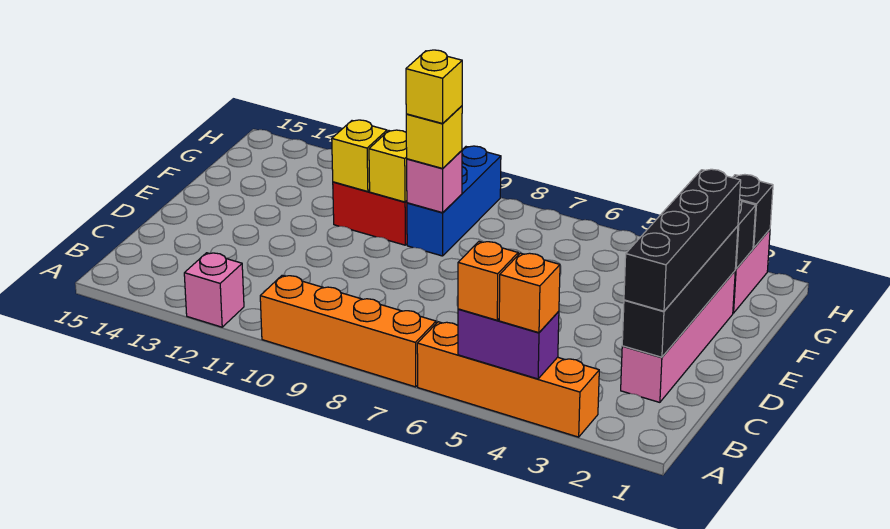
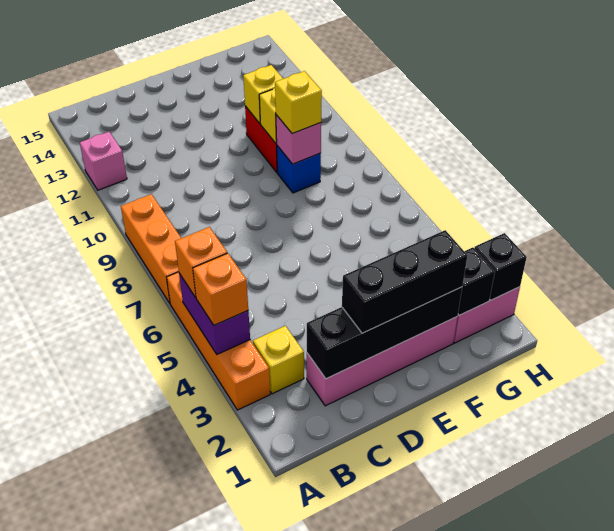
orange brick A7:A10 level 1 -> orange brick A7:A9 level 1
black brick C2:F2 level 3 -> black brick D2:F2 level 3
blue brick F9:H9 level 1 -> blue brick F9 level 1
yellow brick F9 level 4 -> yellow brick B3 level 1

